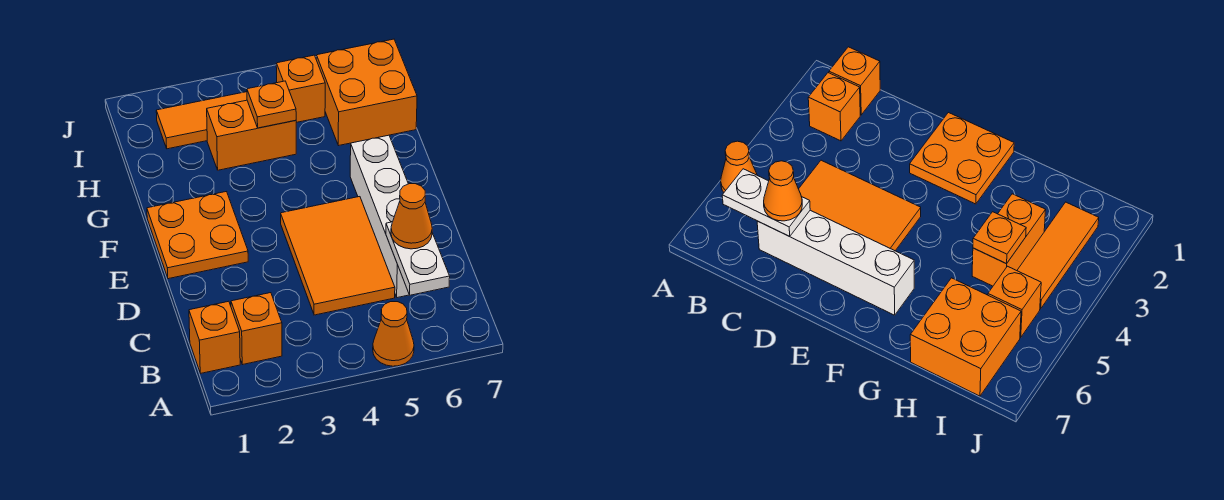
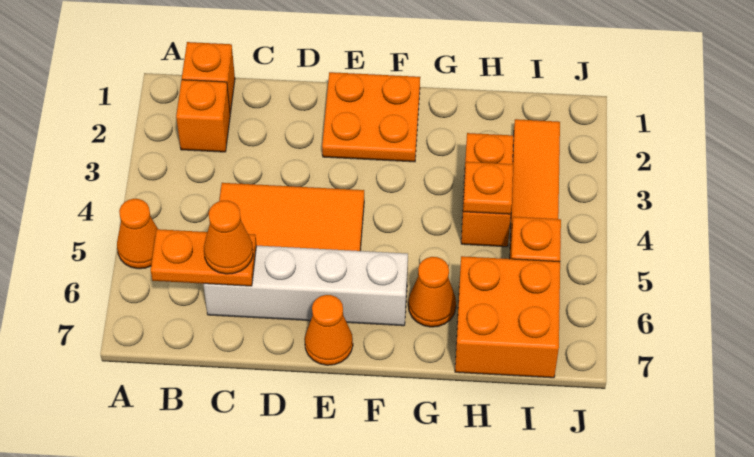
white plate B6:C6 level 2 -> orange plate B6:C6 level 2
none -> orange cone E7 level 1
none -> orange cone G6 level 1

